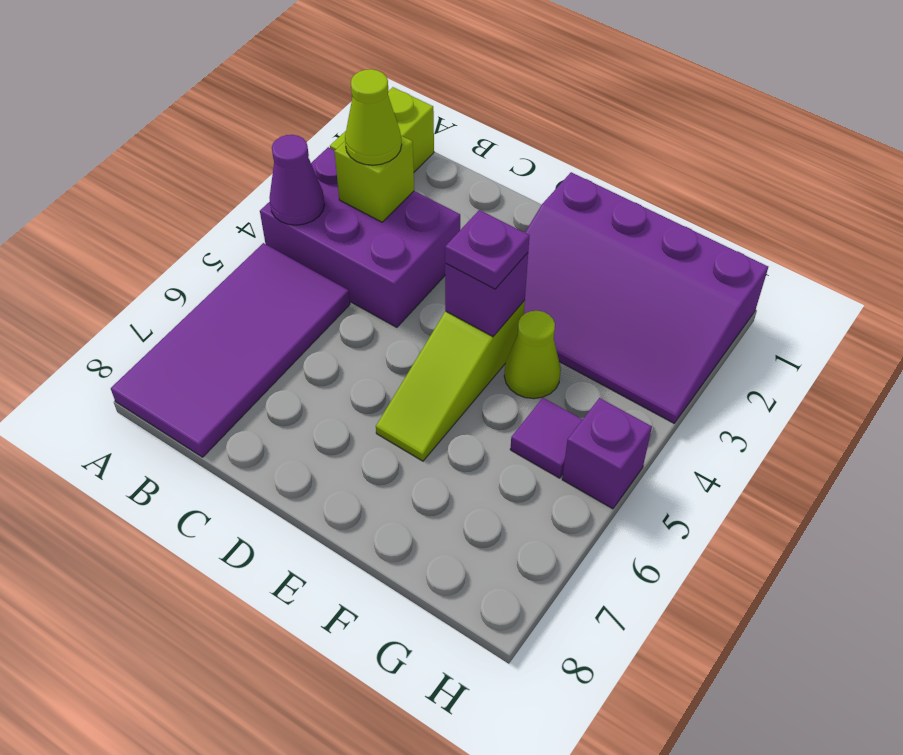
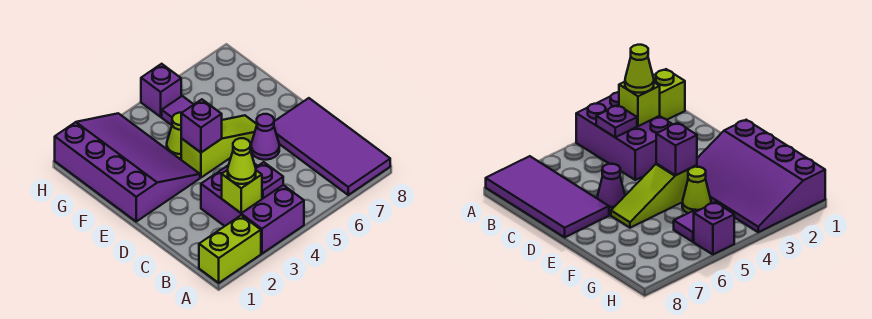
purple cone A4 level 2 -> purple cone D6 level 1
purple tile A5:B8 level 1 -> purple tile A7:D8 level 1
purple plate E4 level 3 -> purple plate B4 level 2

